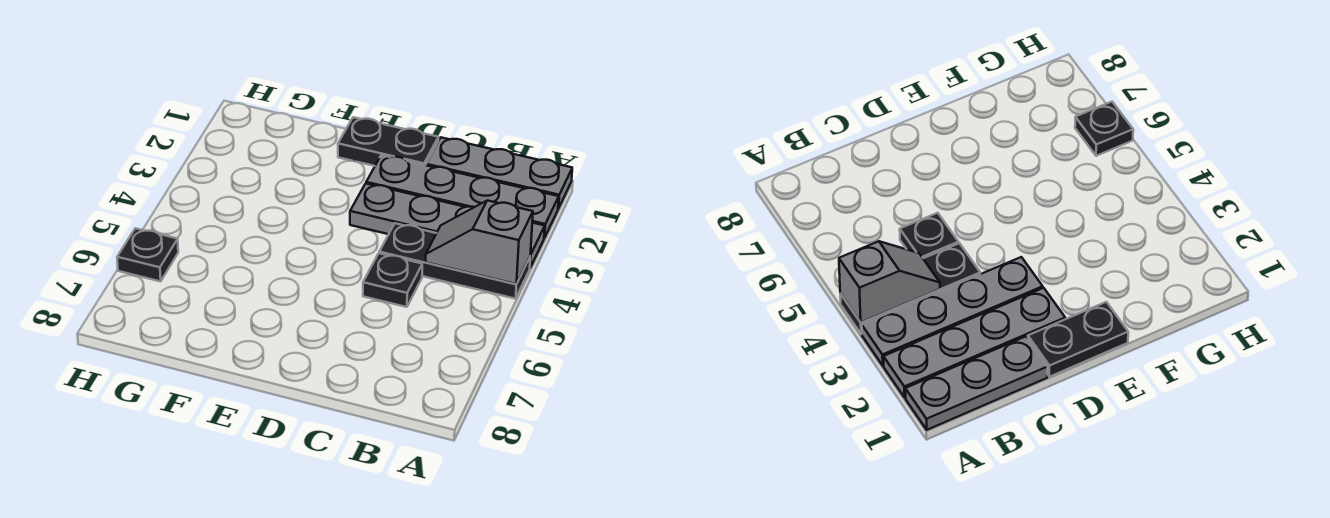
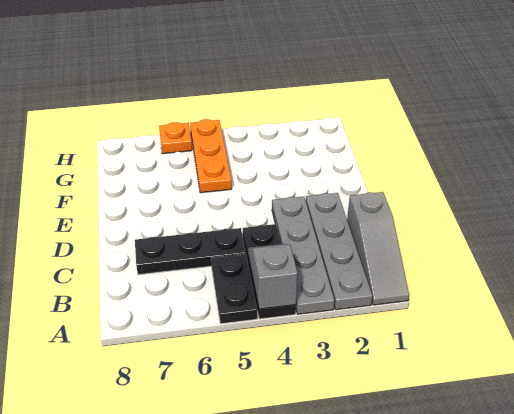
grey plate A1:C1 level 1 -> grey slope A1:C1 level 1 top C
black plate C5 level 1 -> black plate C5:C7 level 1
black plate D1:E1 level 1 -> black plate A5:B5 level 1
none -> orange plate F5:H5 level 1
black plate H6 level 1 -> orange plate H6 level 1

